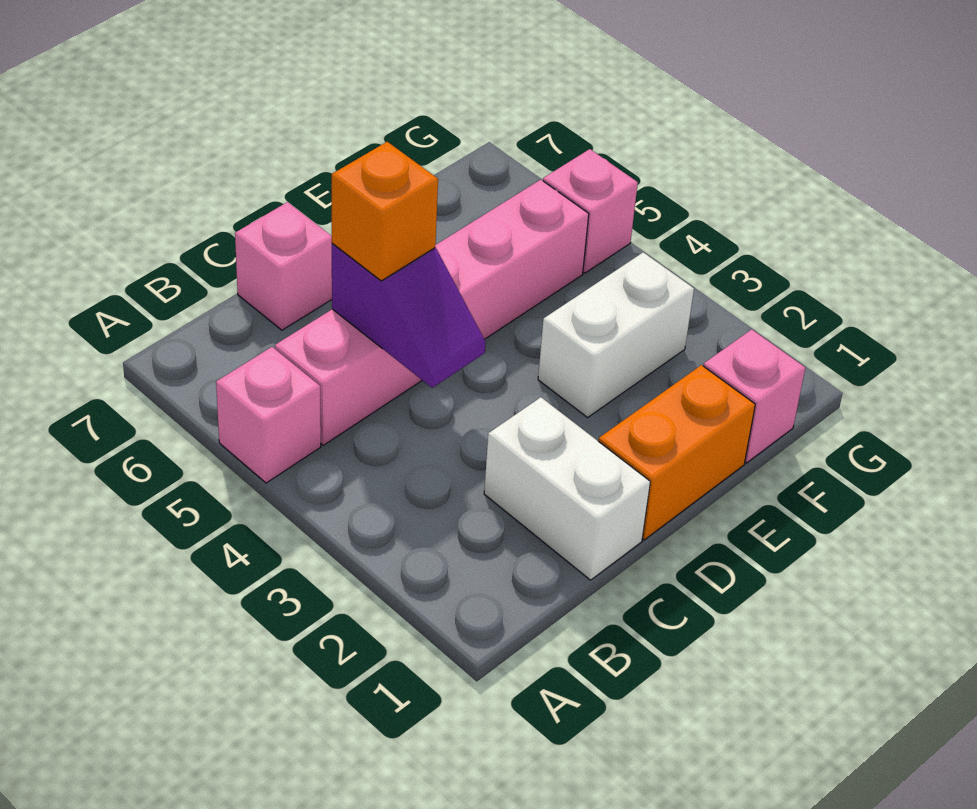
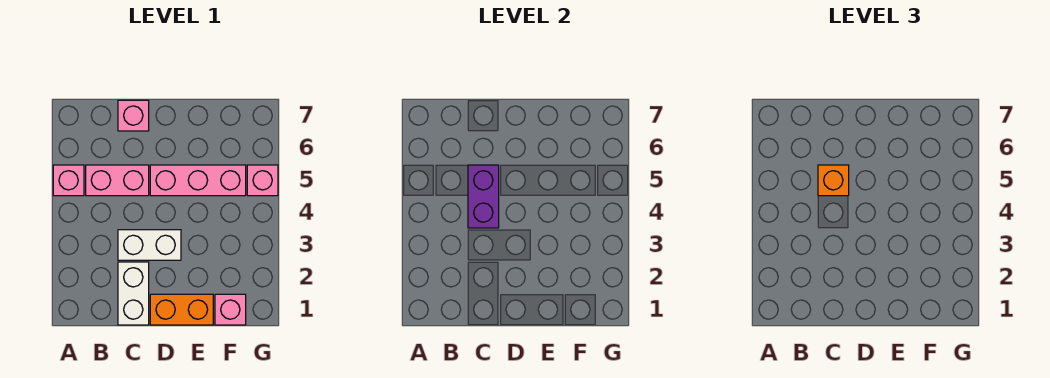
purple slope C4:C5 level 2 top 5 -> purple brick C4:C5 level 2
white brick E3:F3 level 1 -> white brick C3:D3 level 1

